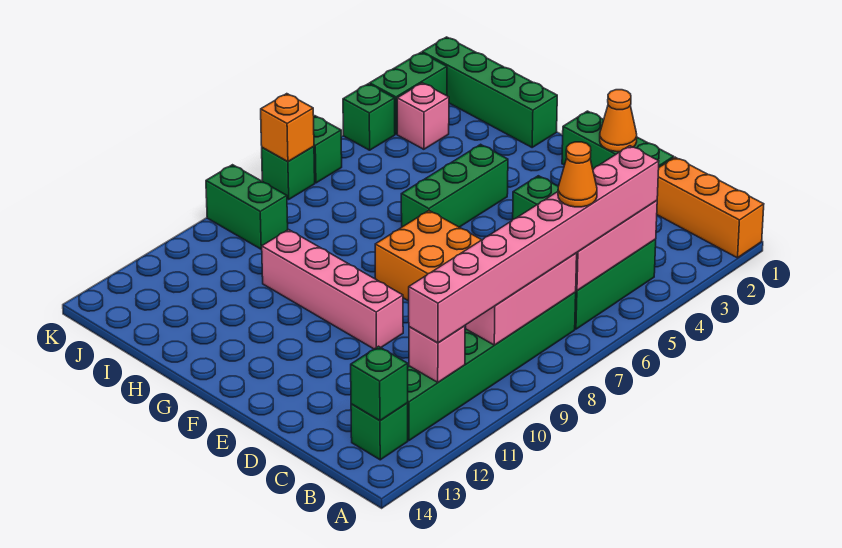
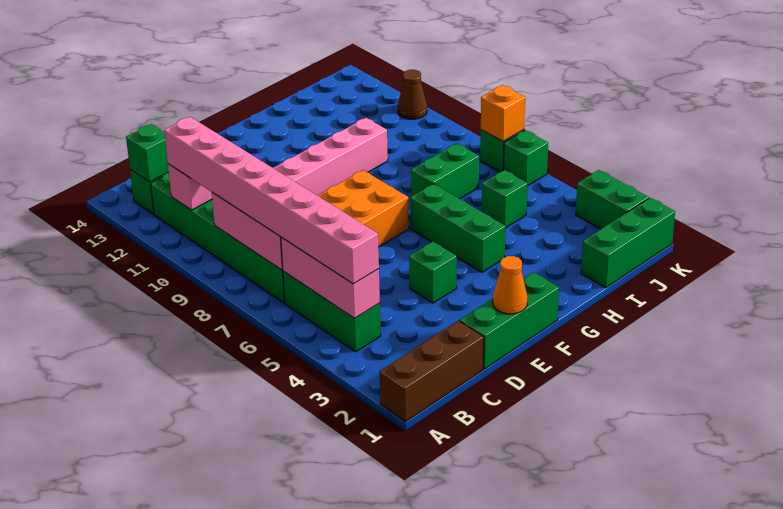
orange brick A1:C1 level 1 -> brown brick A1:C1 level 1
orange cone B6 level 4 -> none
green brick H1:K1 level 1 -> green brick I1:K1 level 1
pink brick J3 level 1 -> none
green brick J9:K9 level 1 -> green brick H7:I7 level 1
green brick K4 level 1 -> green brick I5 level 1
none -> brown cone K11 level 1

